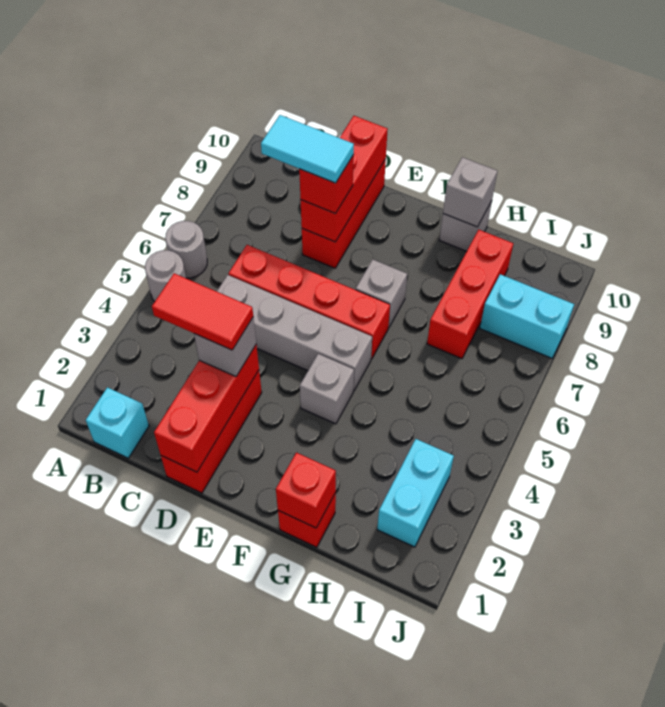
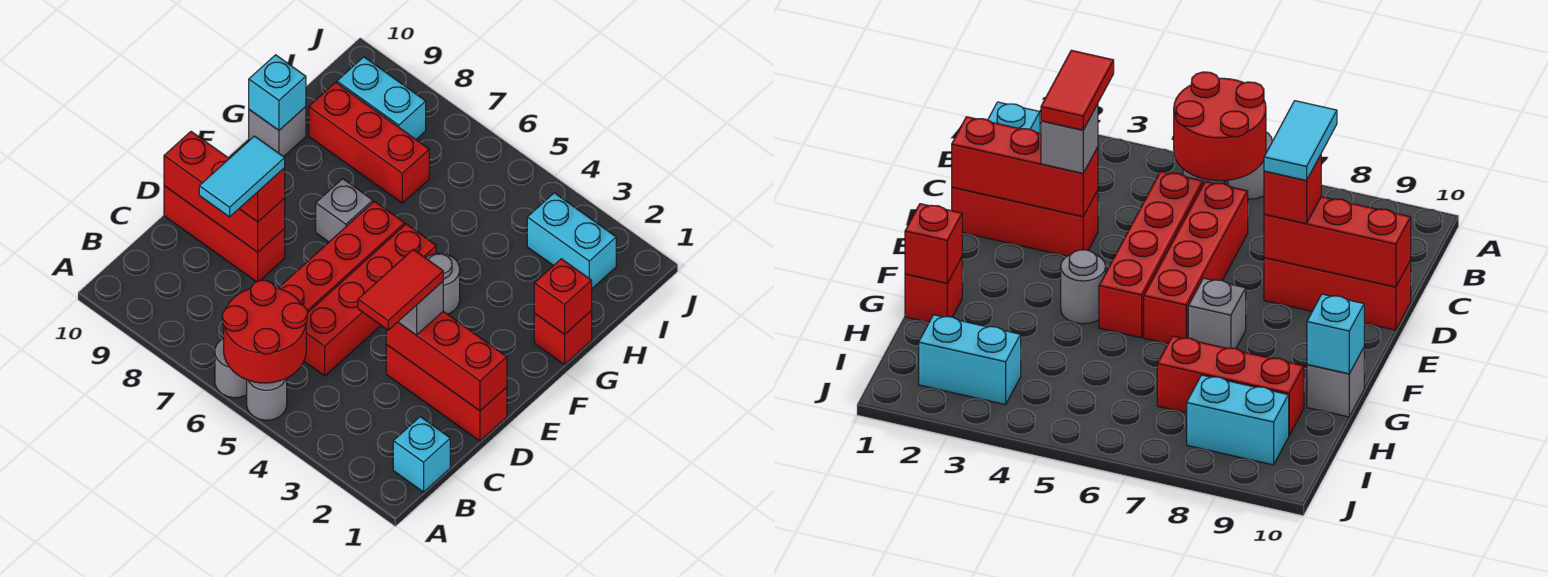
none -> red round brick A5:B6 level 2
grey brick C5:F5 level 1 -> red brick C5:F5 level 1
grey brick F4 level 1 -> grey round brick F4 level 1
grey brick G10 level 2 -> cyan brick G10 level 2
cyan brick I8:J8 level 1 -> cyan brick I8:I9 level 1

